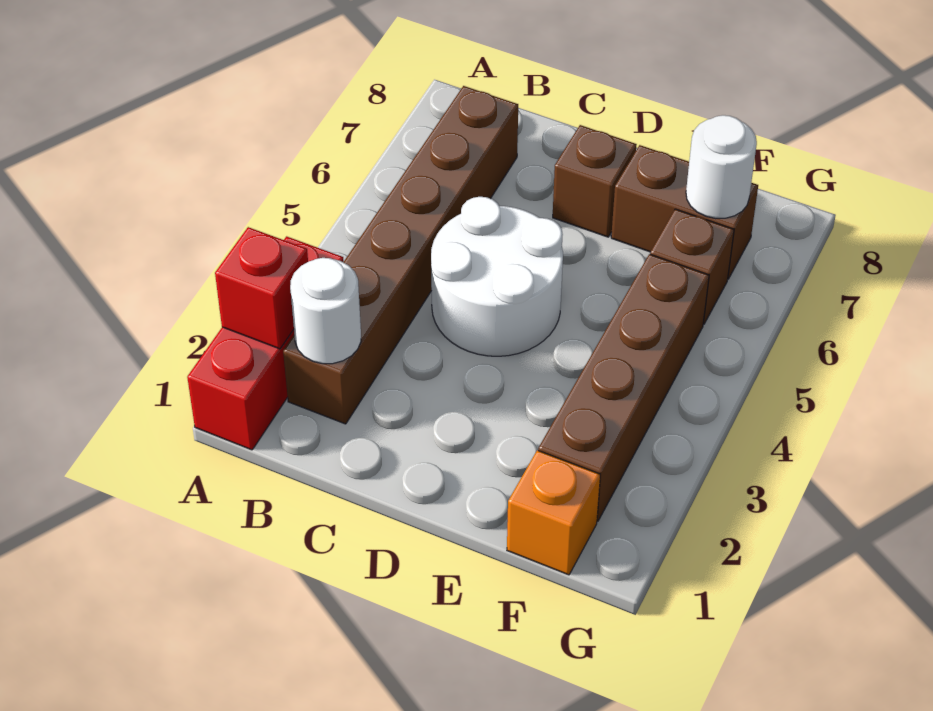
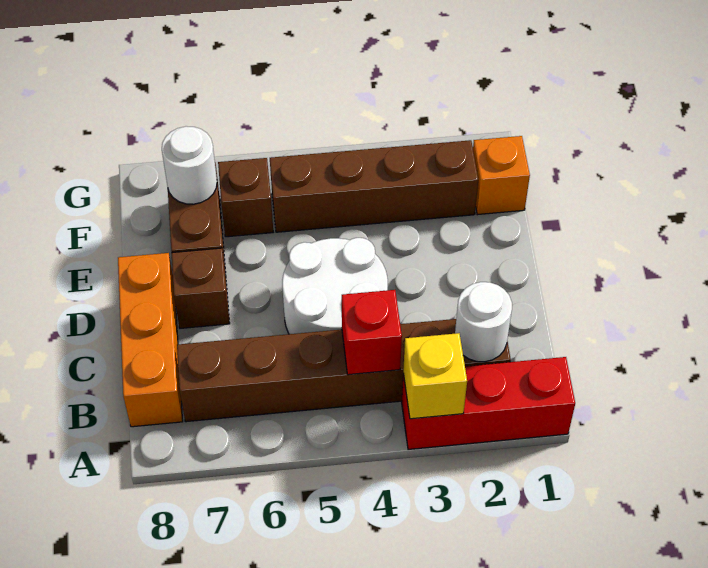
red brick A2 level 2 -> red brick B4 level 2
none -> yellow brick A3 level 2
none -> orange brick B8:D8 level 1

